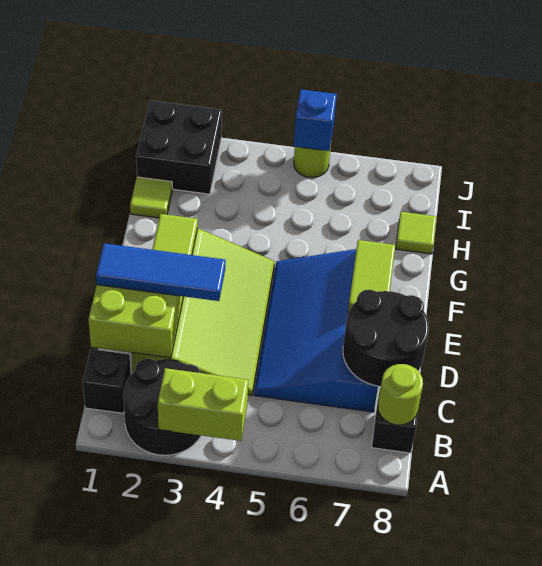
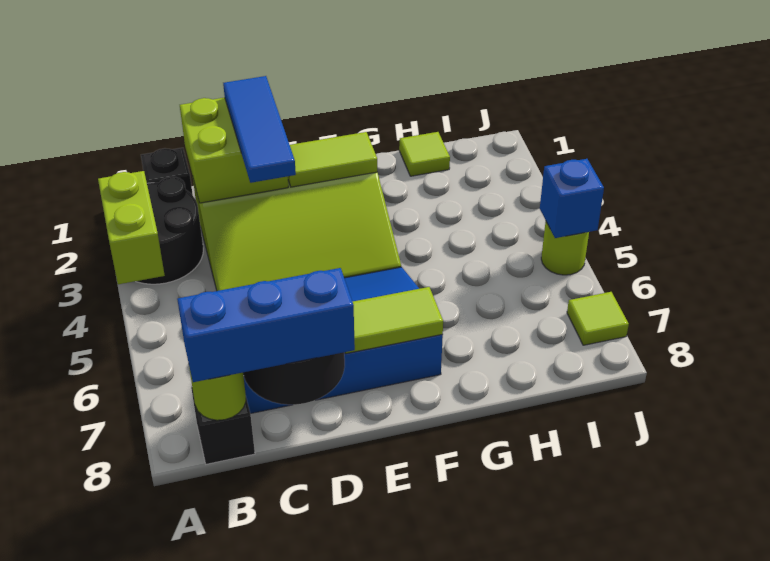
none -> blue brick B8:D8 level 3
lime tile H8 level 1 -> lime tile J7 level 1
black brick I1:J2 level 1 -> none

